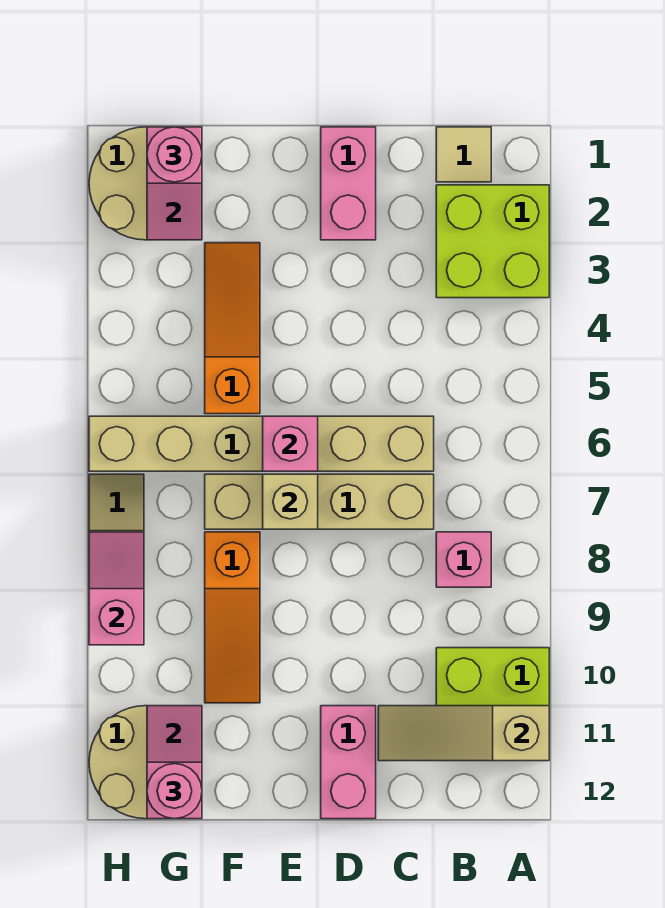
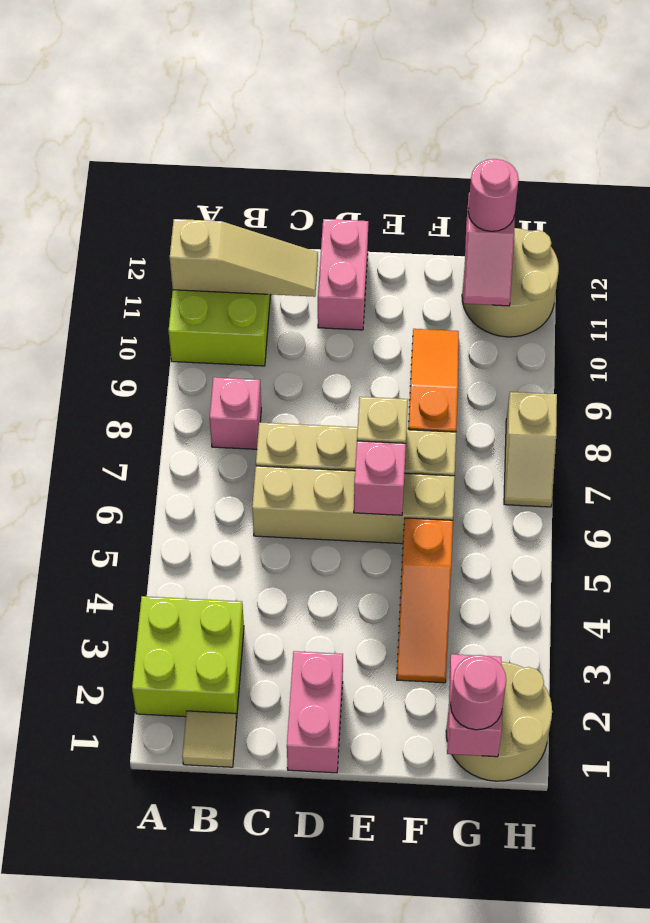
tan brick C6:H6 level 1 -> tan brick C6:F6 level 1
pink slope H8:H9 level 2 top 9 -> none

